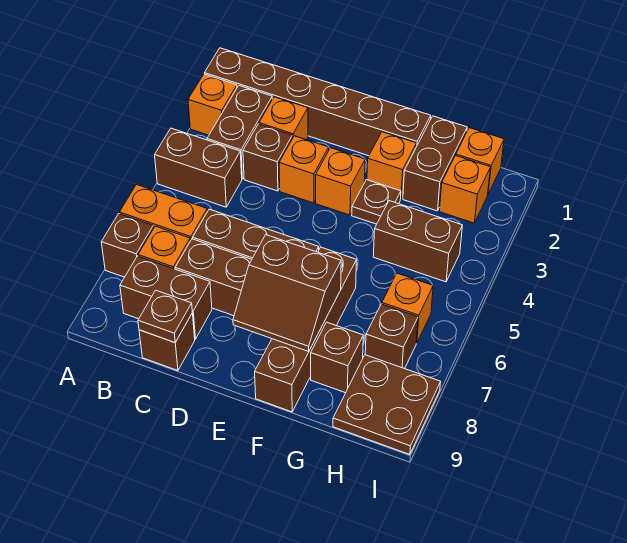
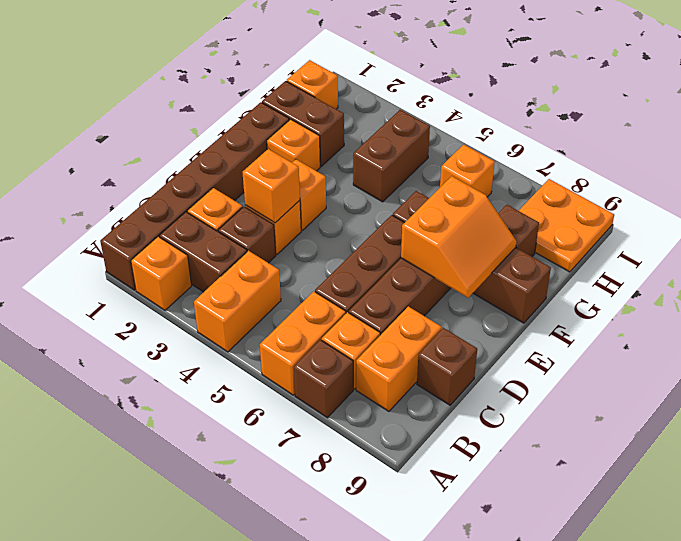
brown brick A4:B4 level 1 -> orange brick A4:B4 level 1
brown brick B8:C8 level 1 -> orange brick B8:C8 level 1
brown plate C9 level 2 -> none
brown slope E7:F8 level 2 top 7 -> orange slope E7:F8 level 2 top 7
brown plate F3 level 1 -> none
orange brick H2 level 1 -> orange brick D3 level 2
brown brick H7 level 1 -> none
brown plate H8:I9 level 1 -> orange plate H8:I9 level 1

